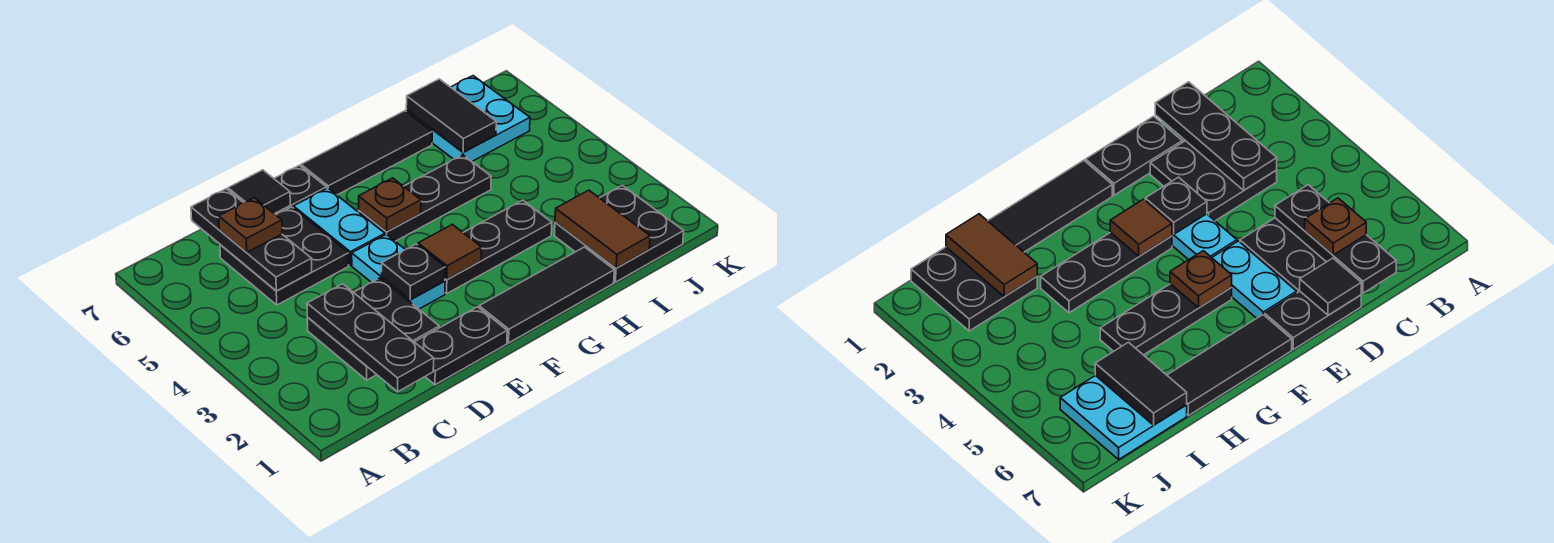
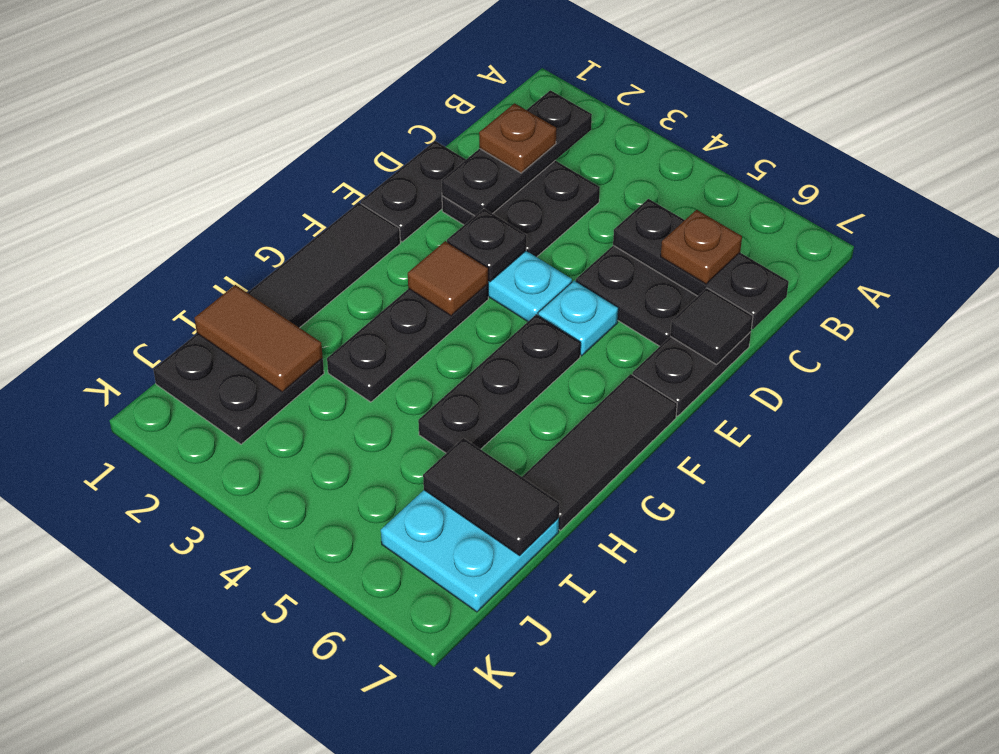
black plate C1:C3 level 2 -> black plate B2:D2 level 2
cyan plate E5:E6 level 1 -> cyan plate E5 level 1
brown plate F5 level 2 -> brown plate C2 level 3

